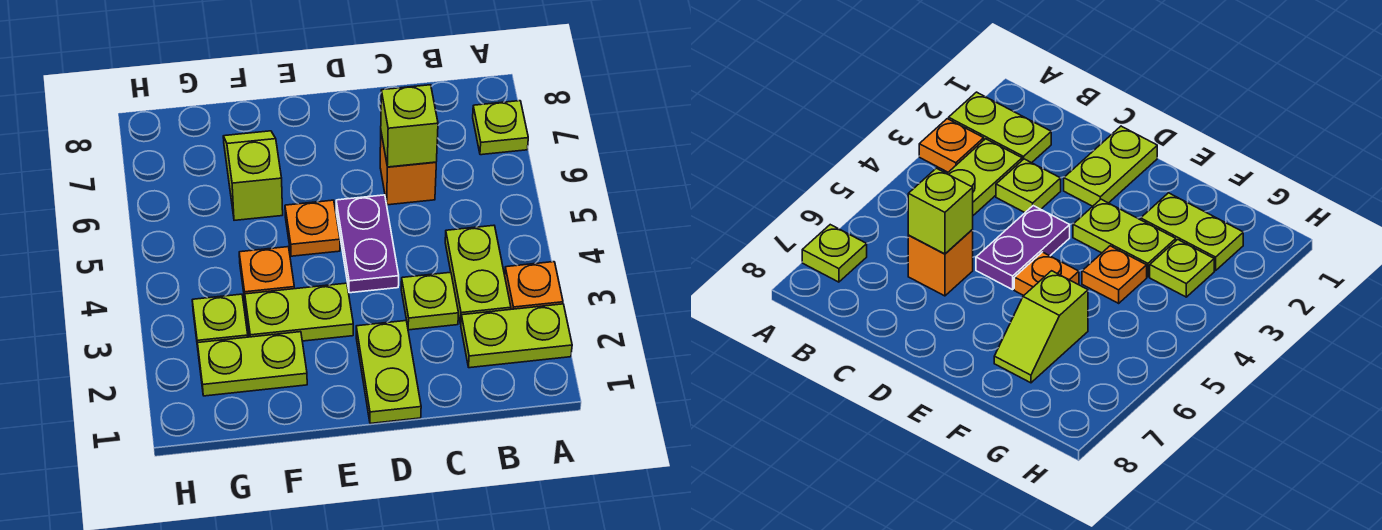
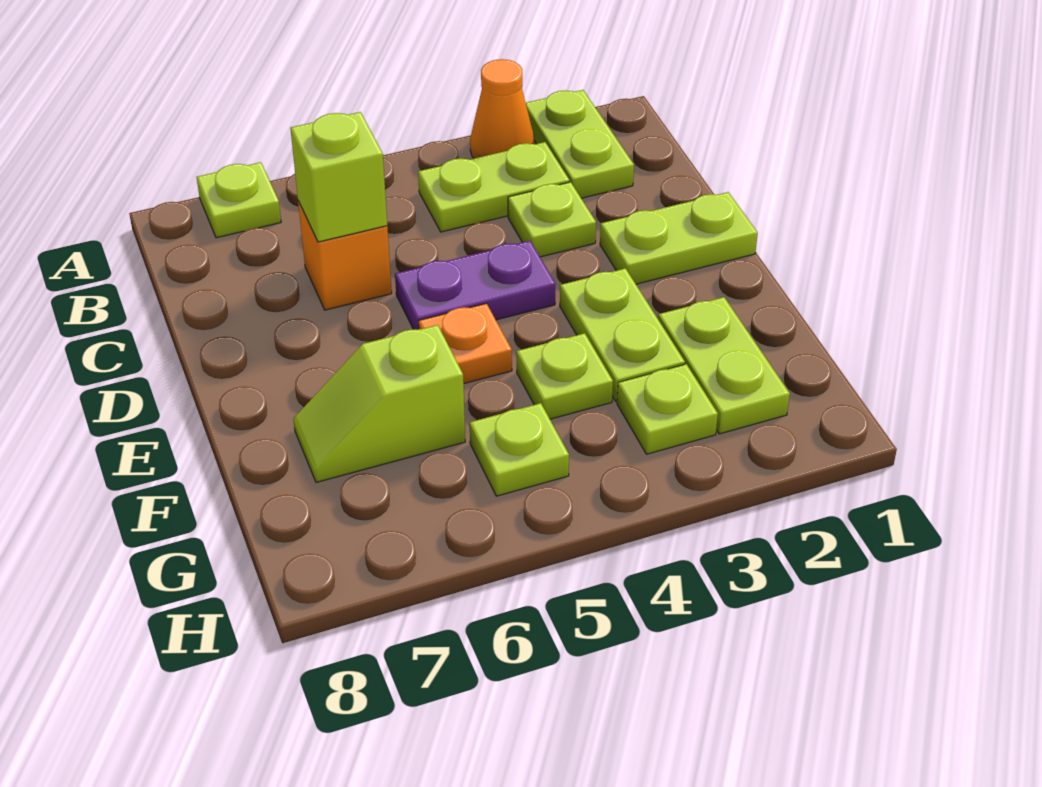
orange plate A3 level 1 -> orange cone A3 level 1
orange plate F4 level 1 -> lime plate F4 level 1
none -> lime plate G5 level 1

